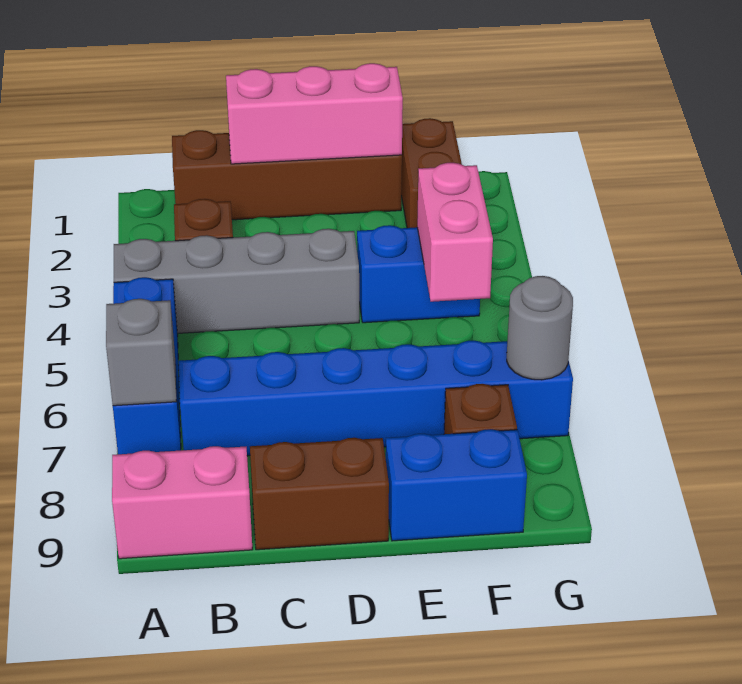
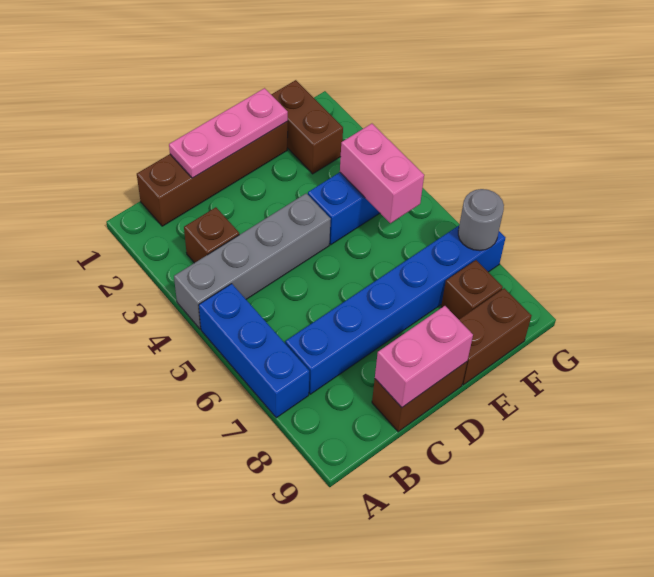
grey brick A7 level 2 -> none
pink brick A9:B9 level 1 -> pink brick C9:D9 level 2
pink brick C1:E1 level 2 -> pink plate C1:E1 level 2
blue brick E9:F9 level 1 -> brown brick E9:F9 level 1

